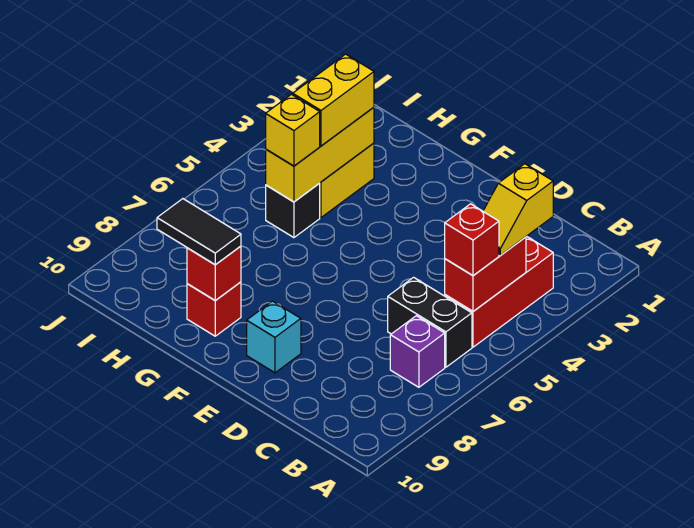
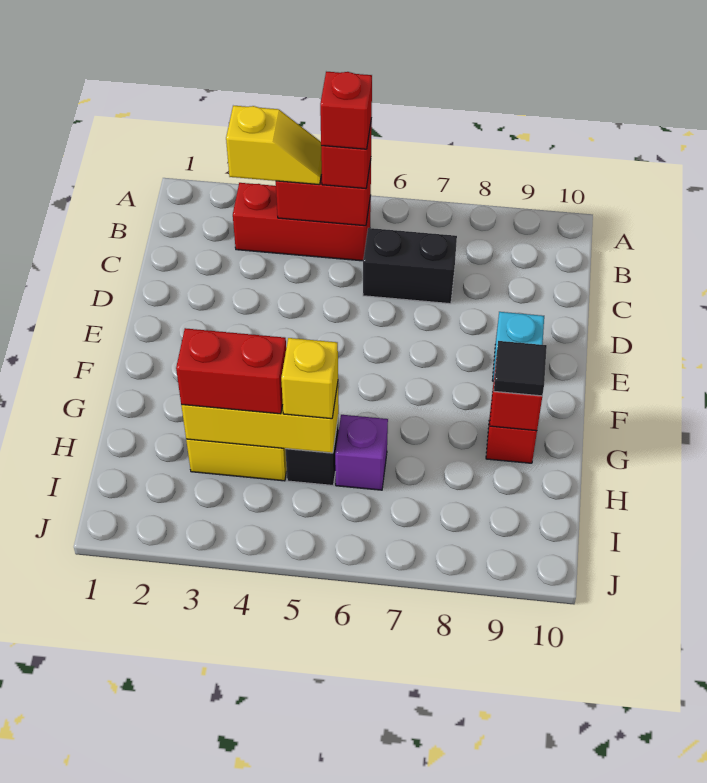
none -> red brick B5 level 4
black brick B6:C6 level 1 -> black brick C6:C7 level 1
purple brick B7 level 1 -> purple brick H6 level 1
black tile G9:H9 level 3 -> black tile G9 level 3
yellow brick H3:H4 level 3 -> red brick H3:H4 level 3

